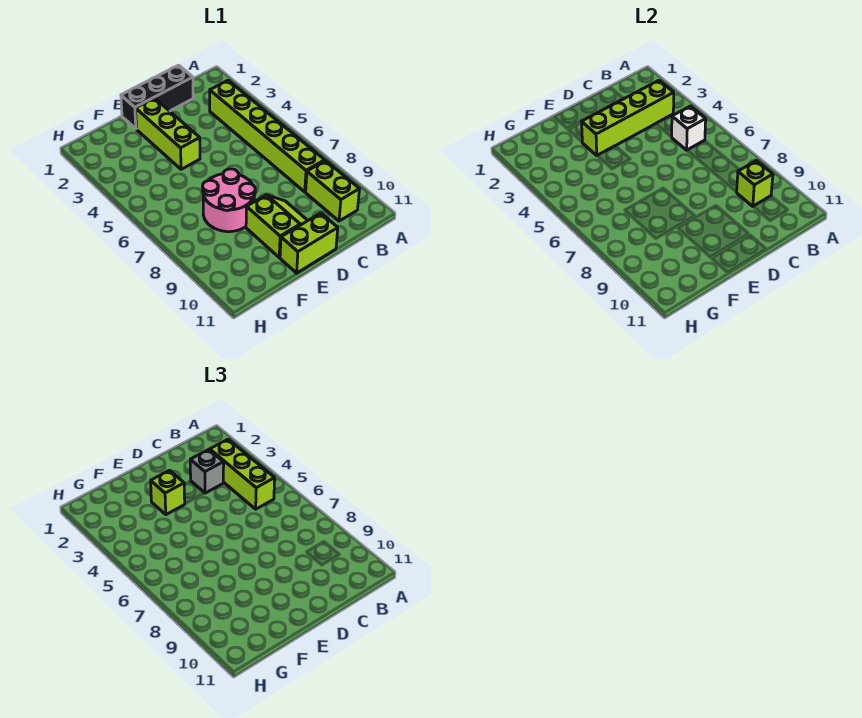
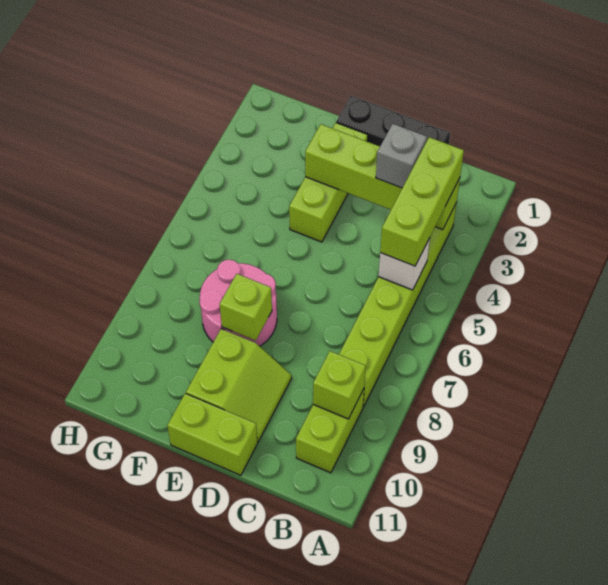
lime brick E3 level 3 -> lime brick E8 level 2

